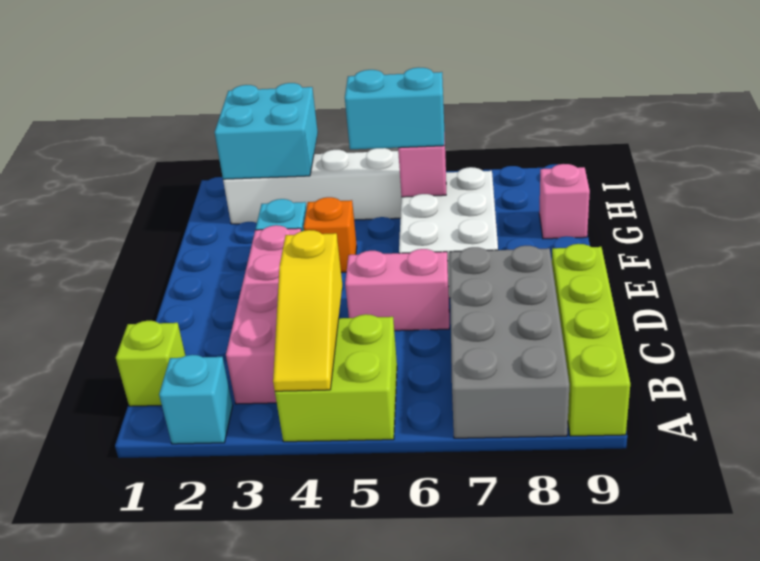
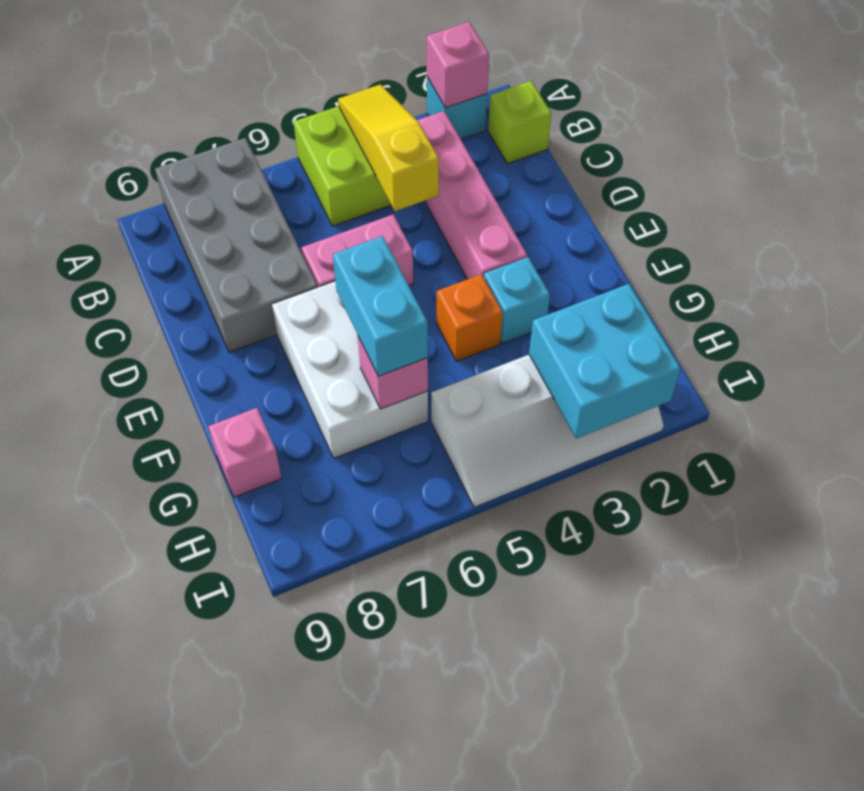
none -> pink brick A2 level 2
lime brick A9:D9 level 1 -> none
cyan brick G5:G6 level 3 -> cyan brick F6:G6 level 3

